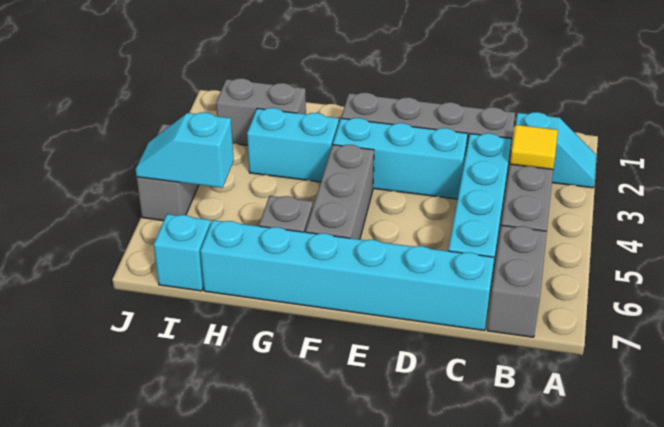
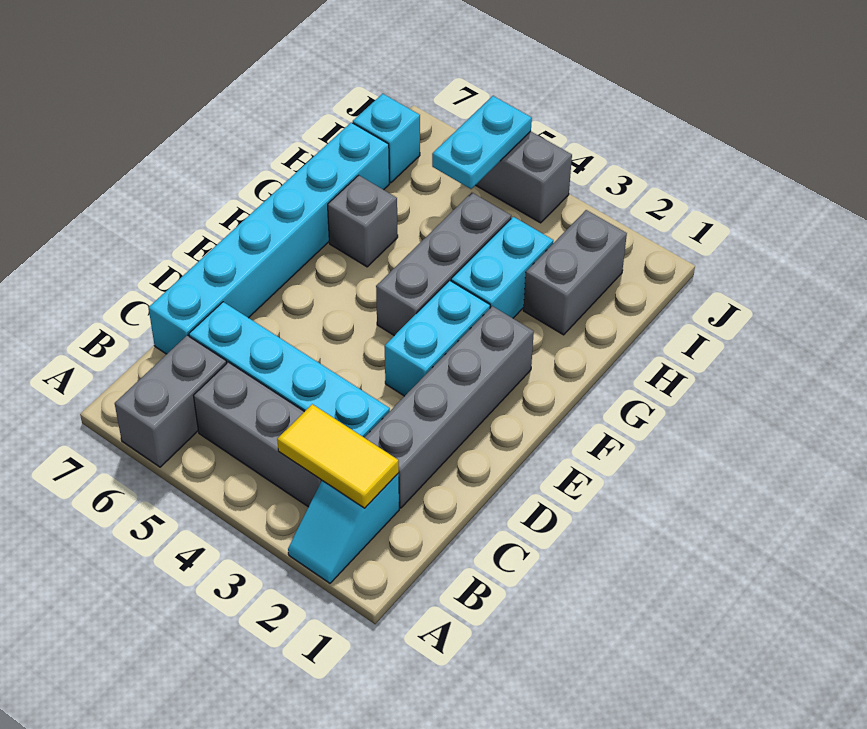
yellow tile B3 level 2 -> yellow tile B2:B3 level 2
grey brick B6:B7 level 1 -> grey brick A6:B6 level 1
cyan brick D3:F3 level 1 -> cyan brick E3:F3 level 1
grey brick F4:F6 level 1 -> grey brick F4:H4 level 1
cyan slope I5:J5 level 2 top I -> cyan plate I5:J5 level 2

